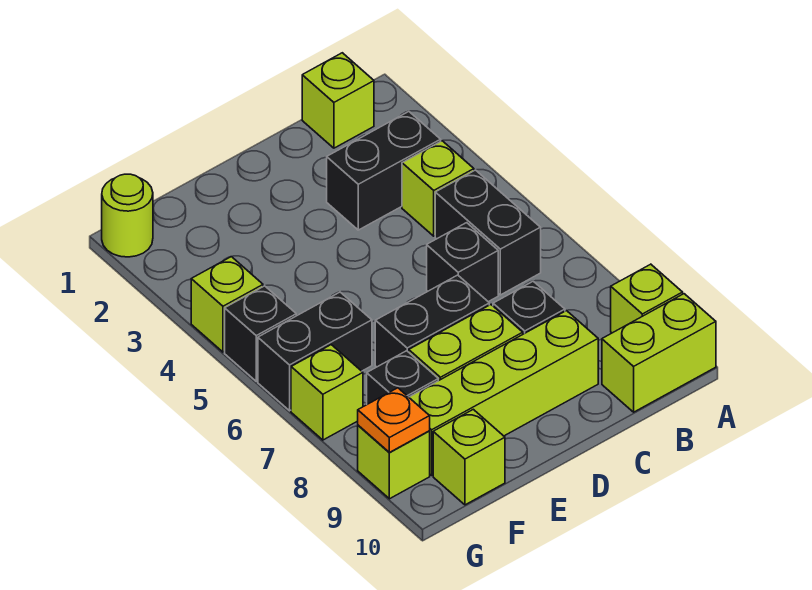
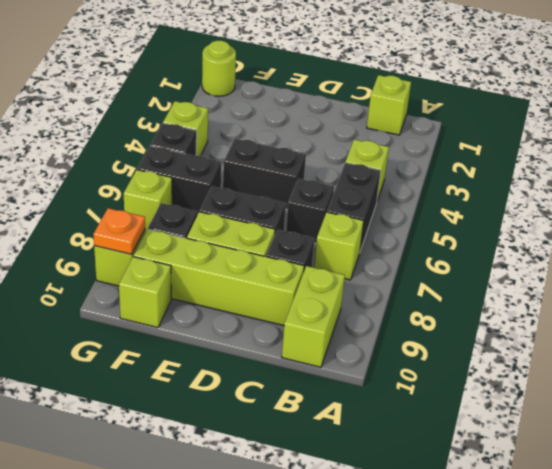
lime brick A9 level 1 -> lime brick B7 level 1
lime brick A10:B10 level 1 -> lime brick B9:B10 level 1
black brick B3:C3 level 1 -> black brick D5:E5 level 1

